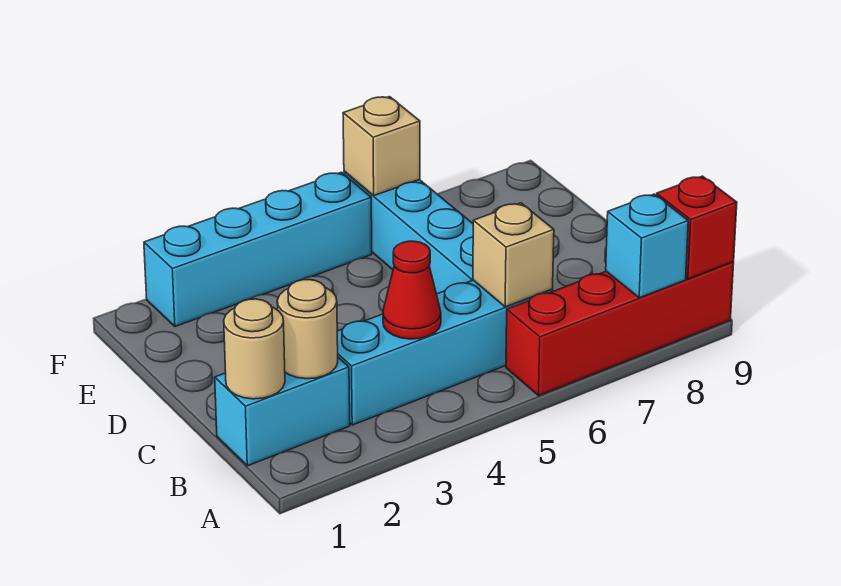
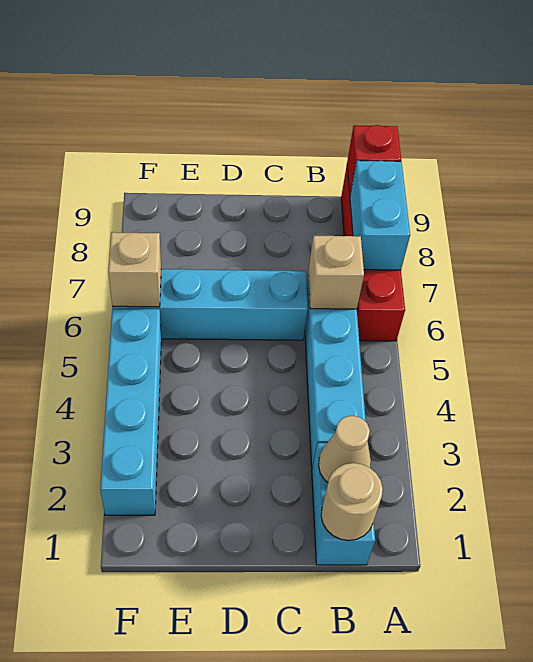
cyan brick A8 level 2 -> cyan brick A7:A8 level 2
tan round brick B2 level 2 -> tan cone B2 level 2
red cone B4 level 2 -> none

